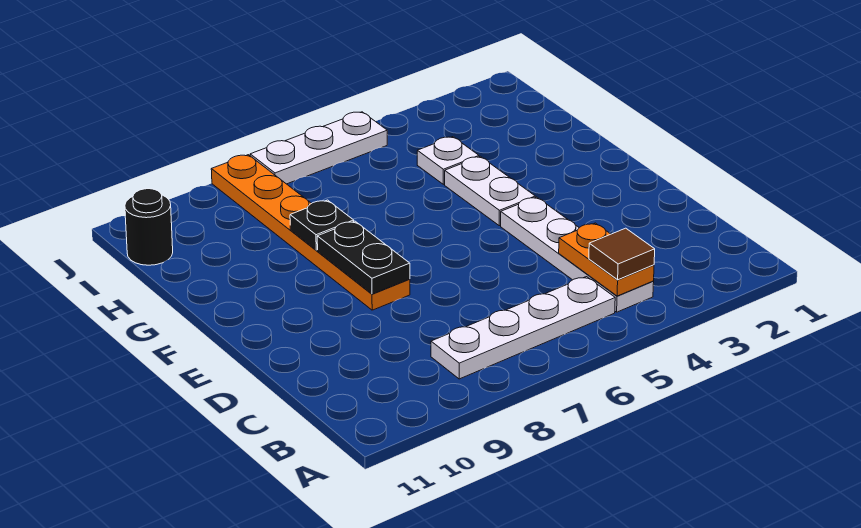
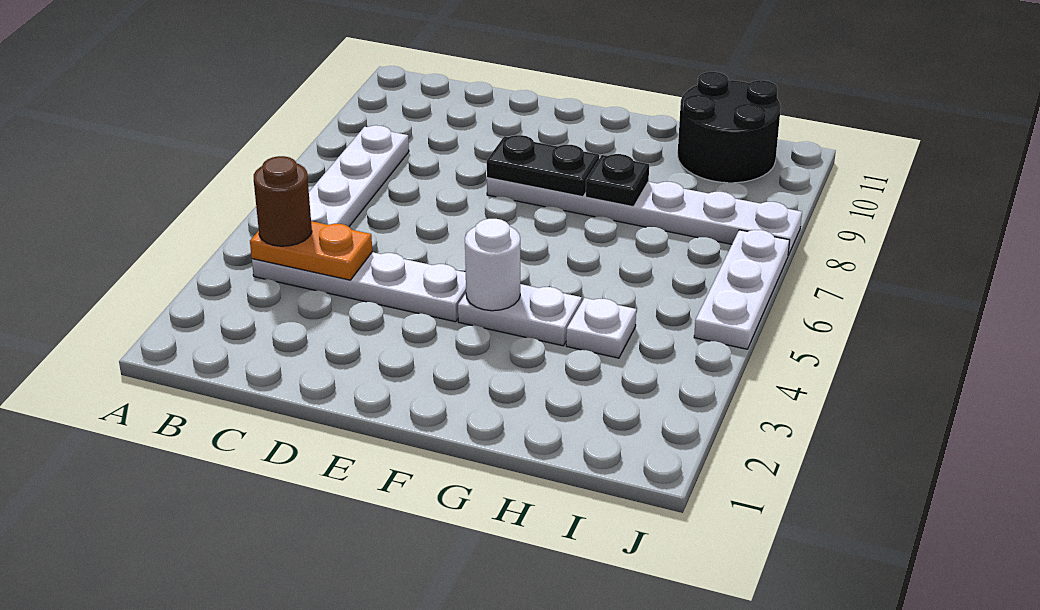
brown tile B4 level 3 -> brown round brick B4 level 3
orange plate E8:J8 level 1 -> white plate E8:J8 level 1
none -> white round brick F4 level 2
black round brick I11 level 1 -> black round brick H10:I11 level 1

